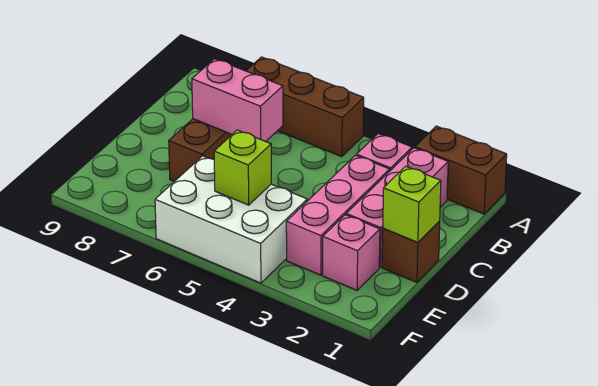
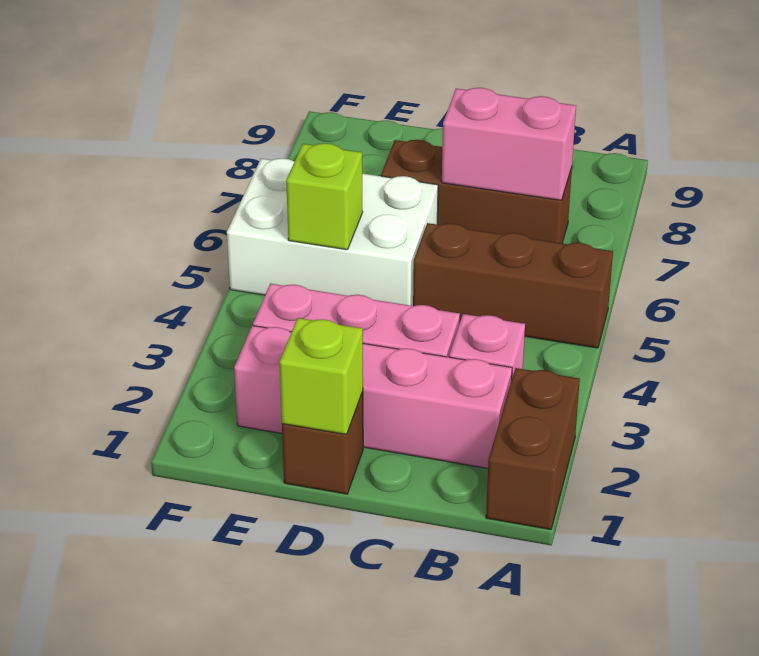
brown brick A5:A7 level 1 -> brown brick A5:C5 level 1
pink brick C6:C7 level 2 -> pink brick B7:C7 level 2
white brick E4:F6 level 1 -> white brick D5:F6 level 1

